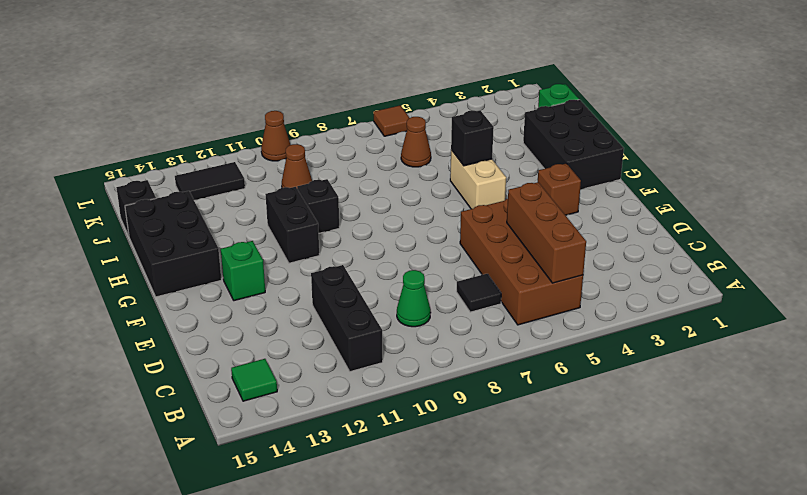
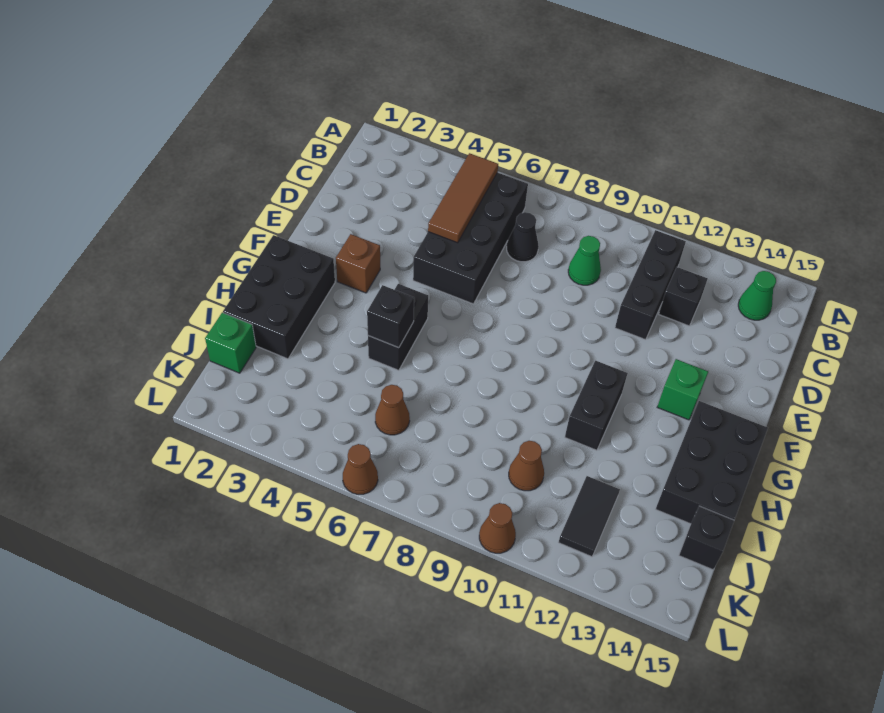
brown brick B5:E6 level 1 -> black brick B5:E6 level 1
brown brick B5:D5 level 2 -> brown tile B5:D5 level 2
green tile B14 level 1 -> green cone B14 level 1
black tile C7 level 1 -> black cone C7 level 1
tan brick G5:H5 level 1 -> black brick G5:H5 level 1
black brick H10 level 1 -> black brick C12 level 1
black tile K12:K13 level 1 -> black tile J12:K12 level 1
brown tile L6 level 1 -> brown cone L6 level 1

